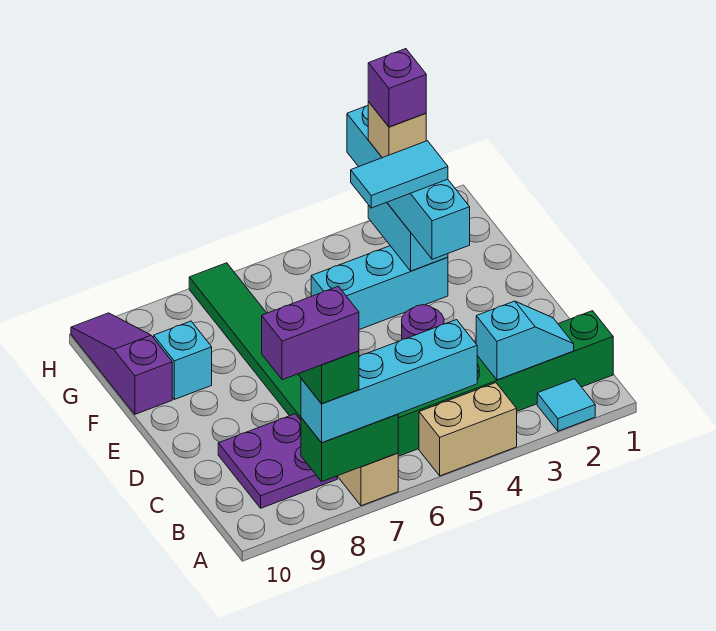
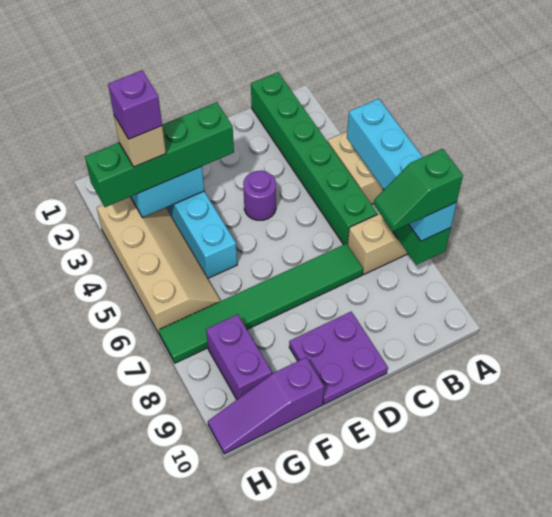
cyan tile A2 level 1 -> none
purple brick A8:A9 level 5 -> purple brick G8:G9 level 1
cyan slope B2:B3 level 2 top 3 -> none
purple plate B8:C9 level 1 -> purple plate D9:E10 level 1
cyan brick E3:H3 level 3 -> green brick E3:H3 level 3
cyan tile F3:F4 level 4 -> none
cyan brick F9 level 1 -> none
none -> tan slope G3:H6 level 1 top H

